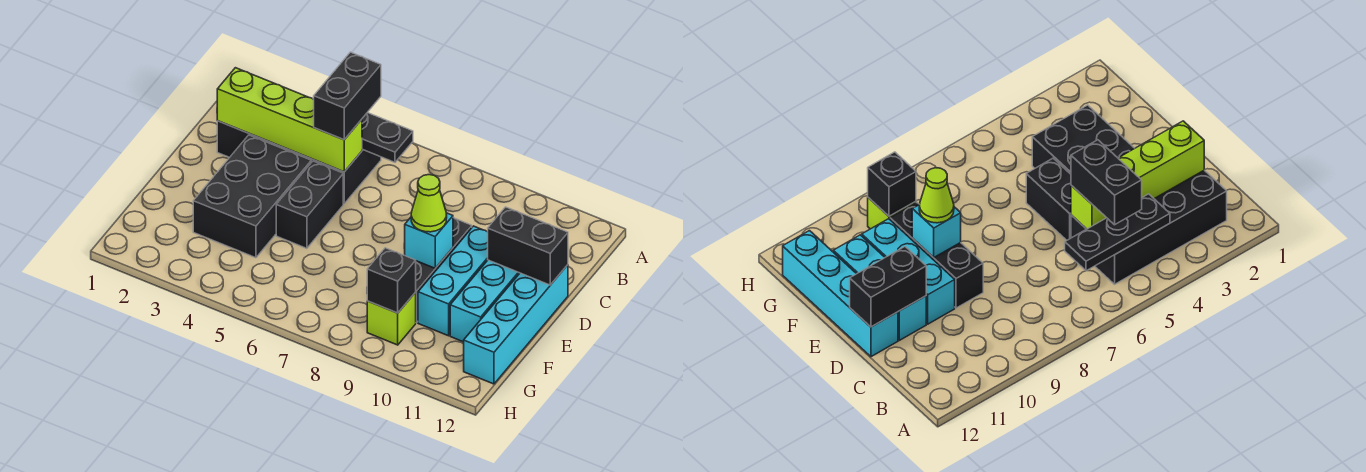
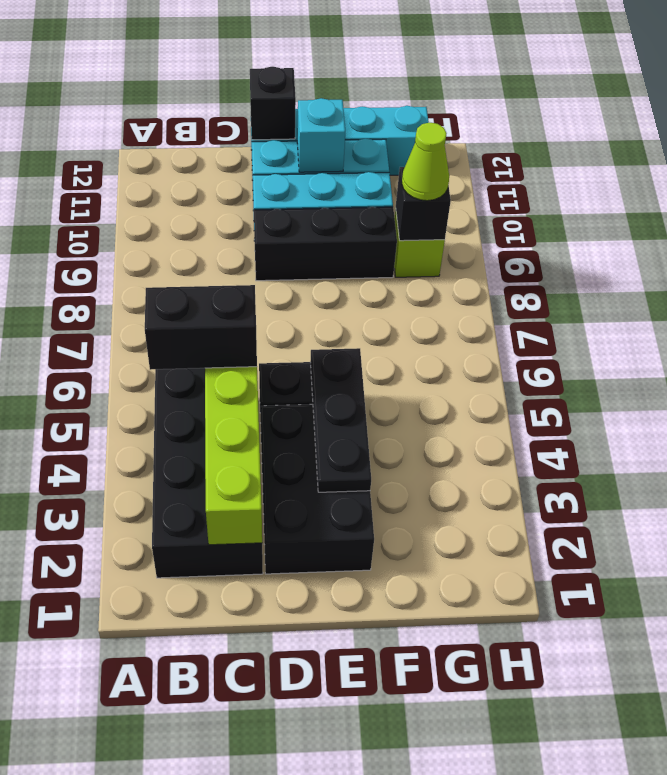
black plate B4:B6 level 2 -> black plate E3:E5 level 2
black brick D3:F4 level 1 -> black brick D2:E4 level 1
black brick D11:D12 level 2 -> black brick D12 level 2
cyan brick E9 level 2 -> cyan brick E11 level 2
lime cone E9 level 3 -> lime cone G9 level 3

